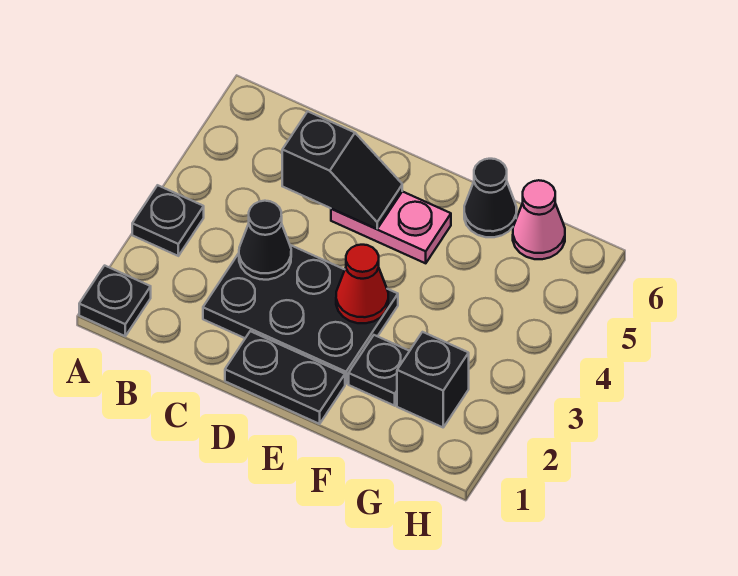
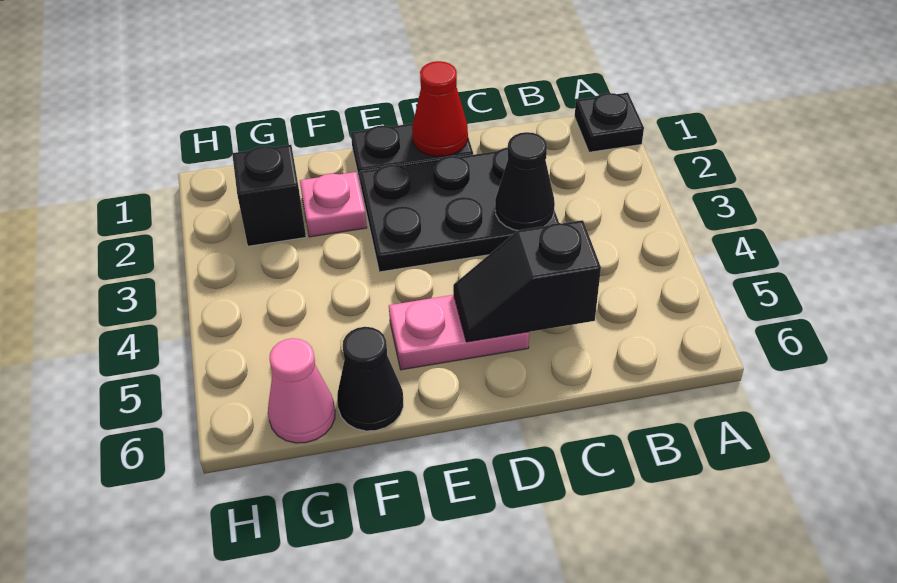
black plate A3 level 1 -> none
red cone E3 level 2 -> red cone D1 level 2
black plate F2 level 1 -> pink plate F2 level 1

